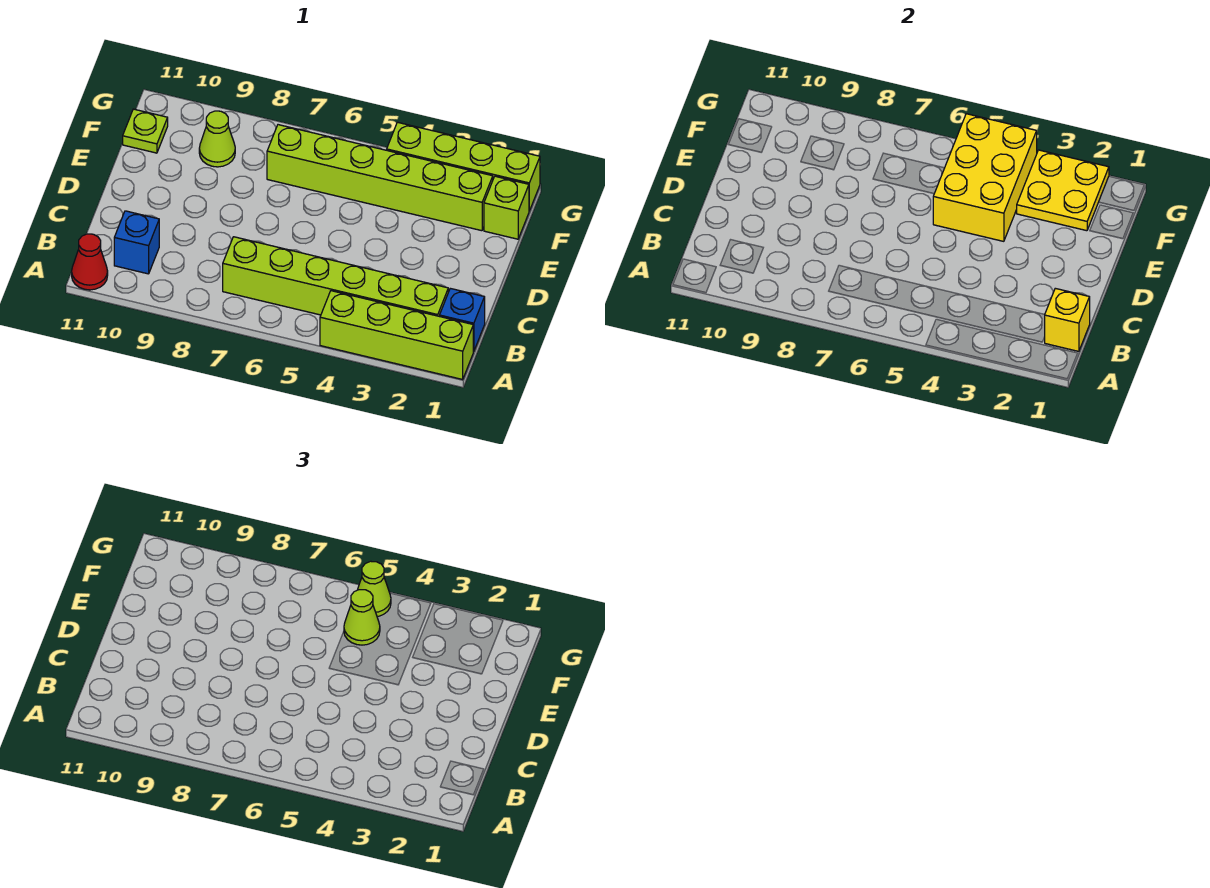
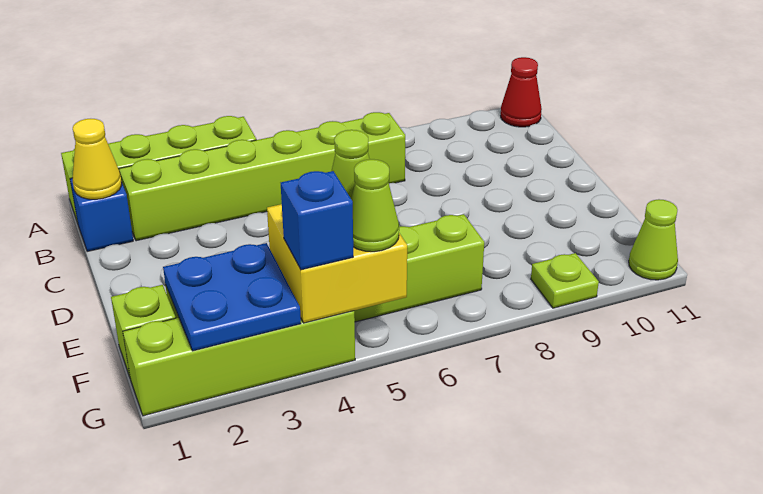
yellow brick B1 level 2 -> yellow cone B1 level 2
blue brick B10 level 1 -> blue brick G4 level 3
yellow brick E4:G5 level 2 -> yellow brick F4:G5 level 2
yellow plate F2:G3 level 2 -> blue plate F2:G3 level 2
lime cone F9 level 1 -> lime cone G11 level 1
lime plate F11 level 1 -> lime plate G9 level 1

